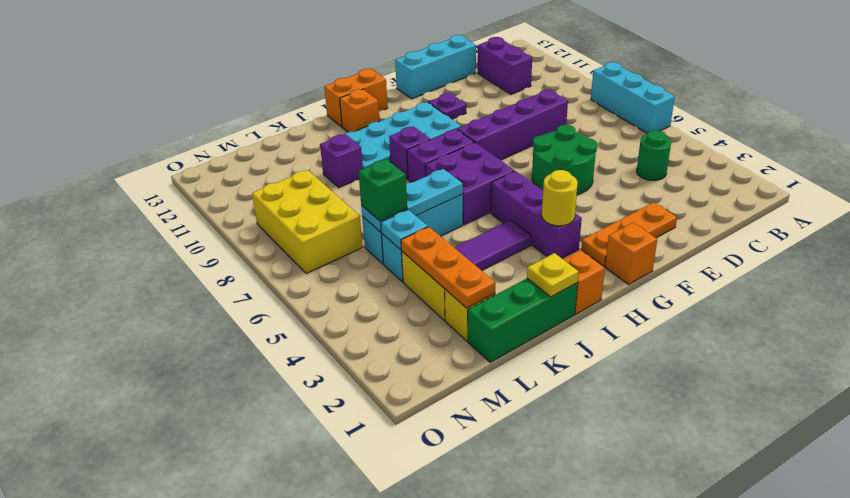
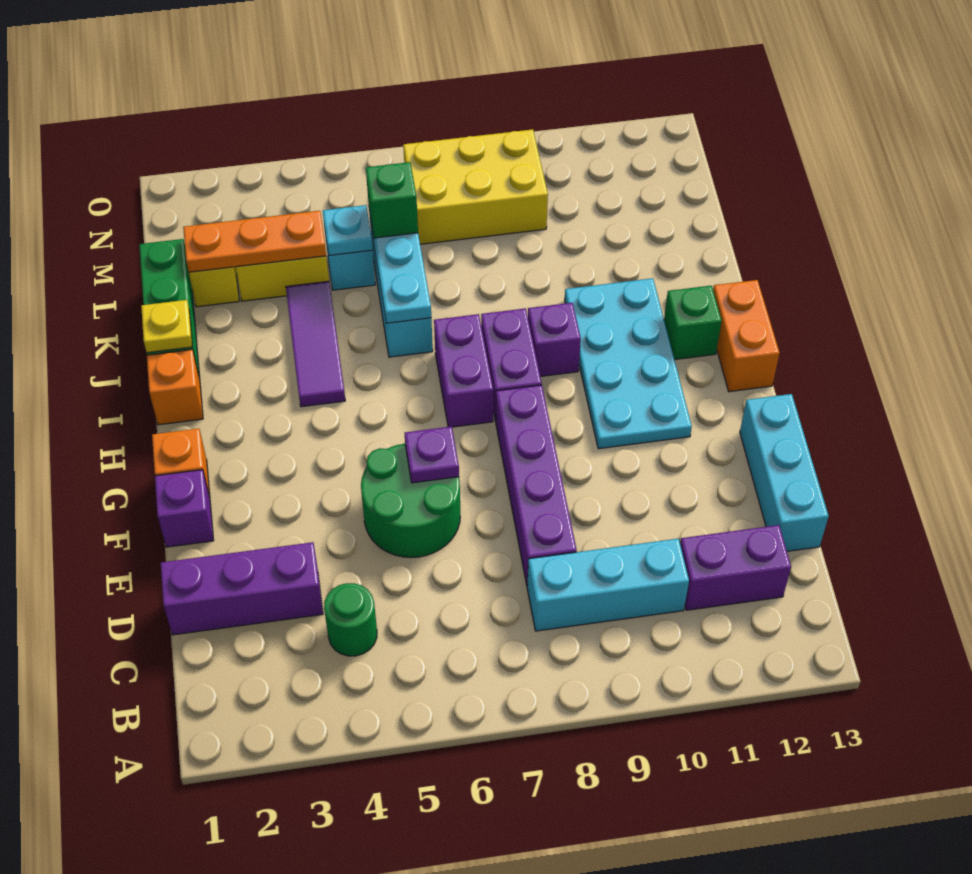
cyan brick A6:A8 level 1 -> cyan brick C8:C10 level 1
orange plate E2:G2 level 1 -> none
purple plate F11 level 1 -> purple plate F6 level 2
purple brick H3:H5 level 1 -> purple brick D1:D3 level 1
yellow round brick H3 level 2 -> none
purple brick H6:I7 level 1 -> purple brick H7:I7 level 1
orange brick I12 level 1 -> green brick I12 level 1
purple brick K10 level 1 -> purple brick F1 level 1

